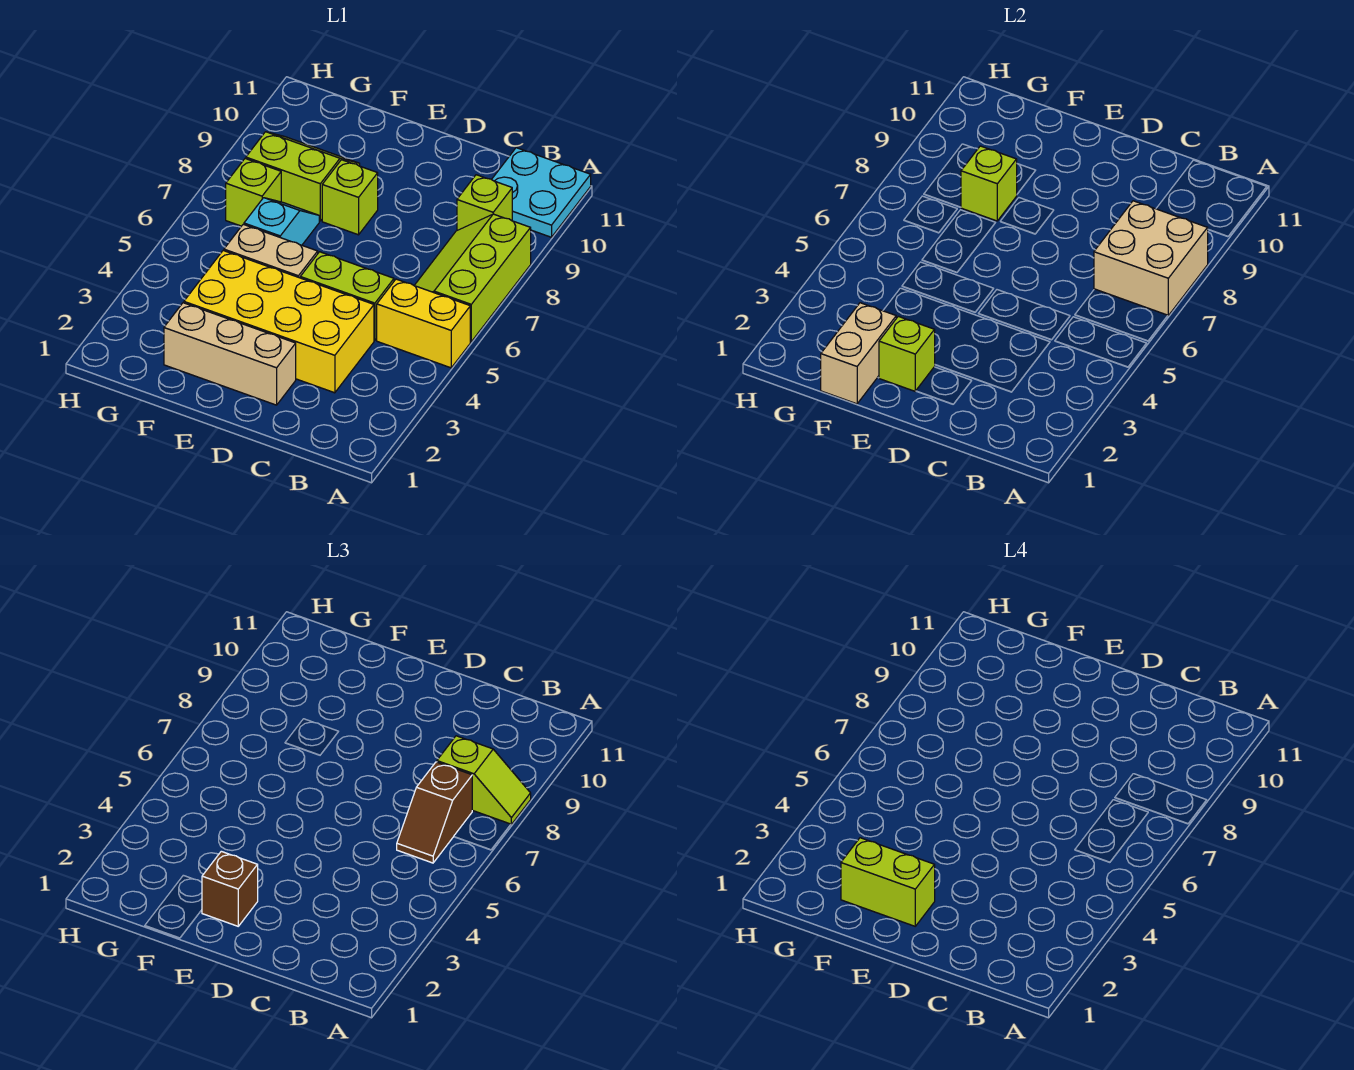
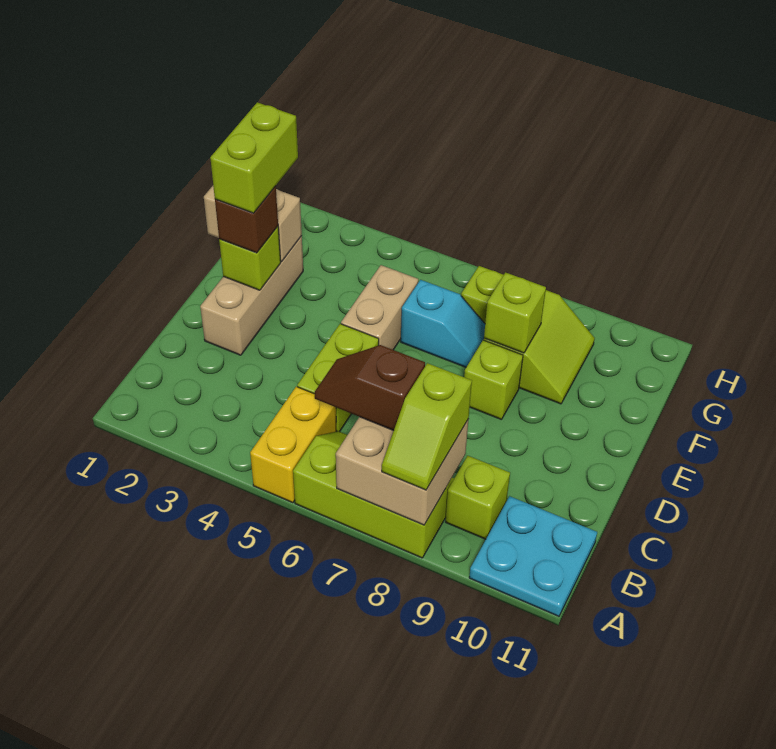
yellow brick C3:F4 level 1 -> none

